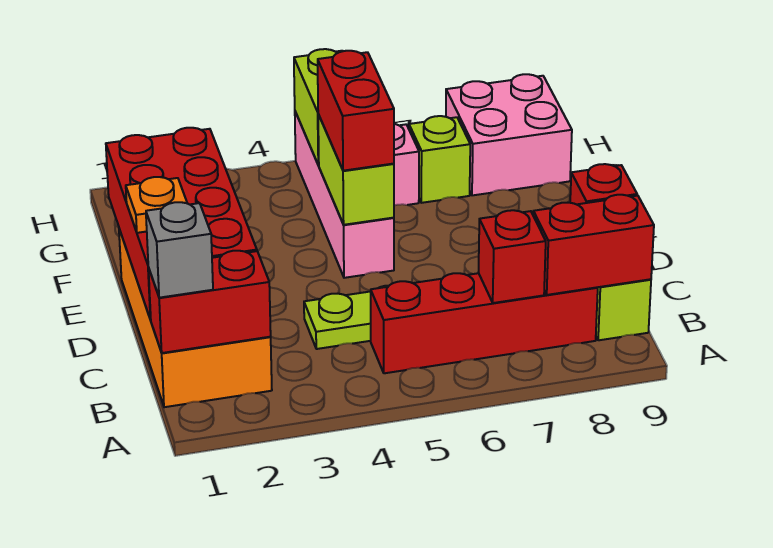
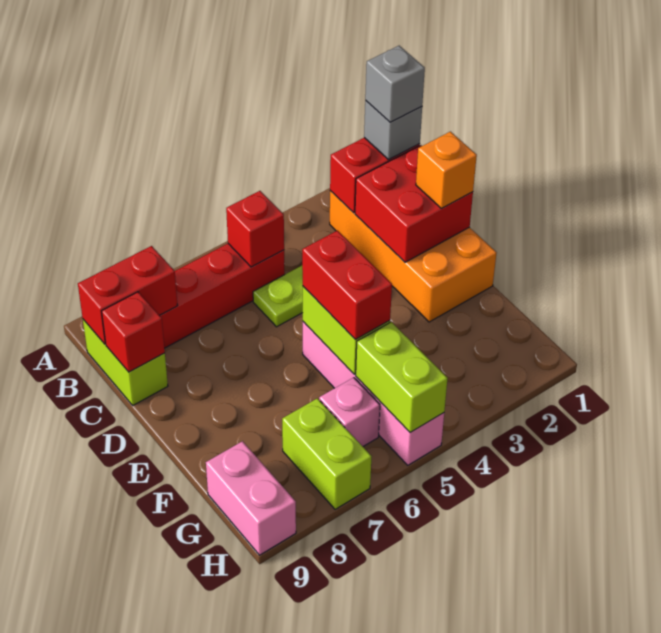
none -> grey brick B1 level 4
red brick B7 level 2 -> red brick B5 level 2
red brick C1:F2 level 2 -> red brick C1:D2 level 2
orange plate D1 level 3 -> orange brick D1 level 3
lime brick G7 level 1 -> lime brick G7:H7 level 1
pink brick G8:H9 level 1 -> pink brick G9:H9 level 1

